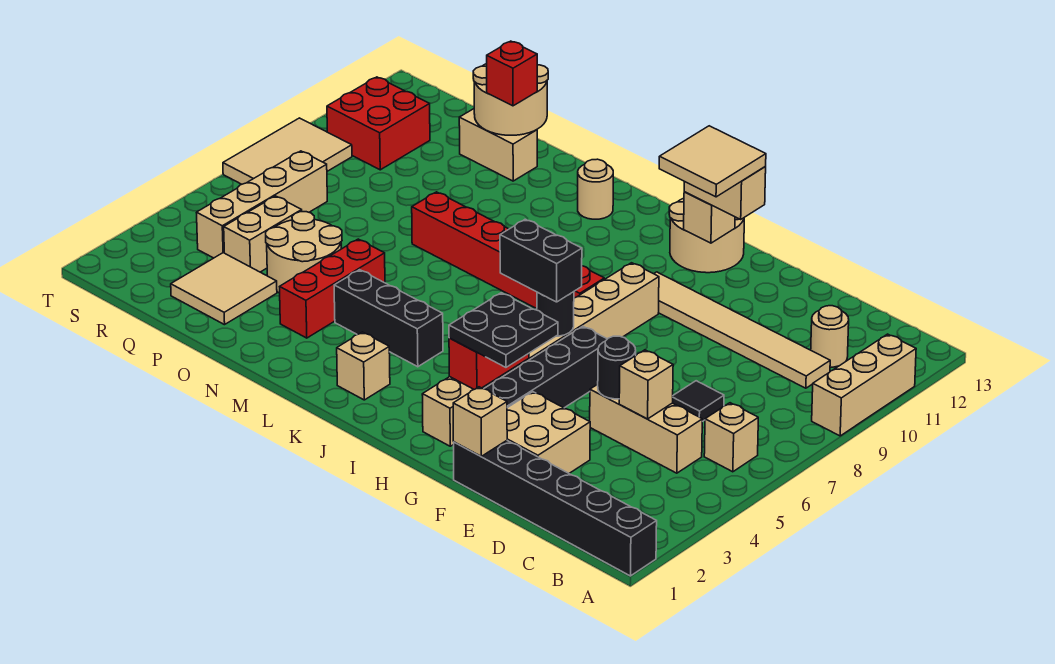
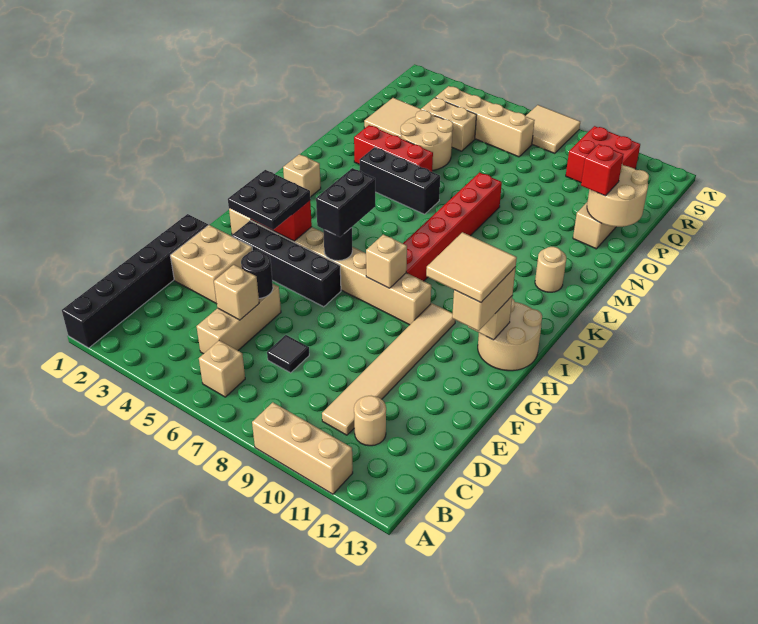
tan brick F1 level 2 -> tan brick H8 level 2
black brick K4:M4 level 1 -> black brick M4:M6 level 1
tan tile S7:T9 level 1 -> tan tile S7:T8 level 1

